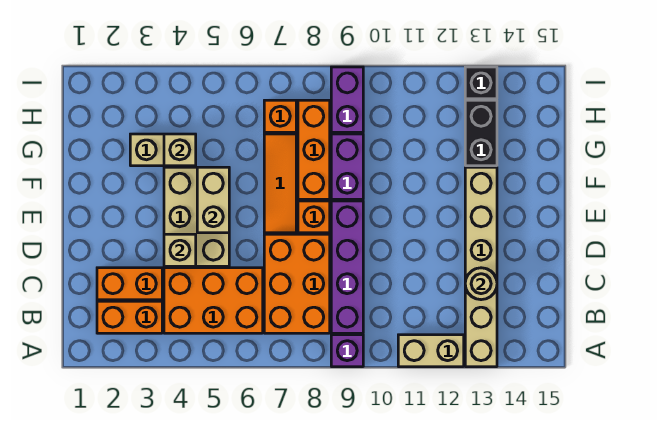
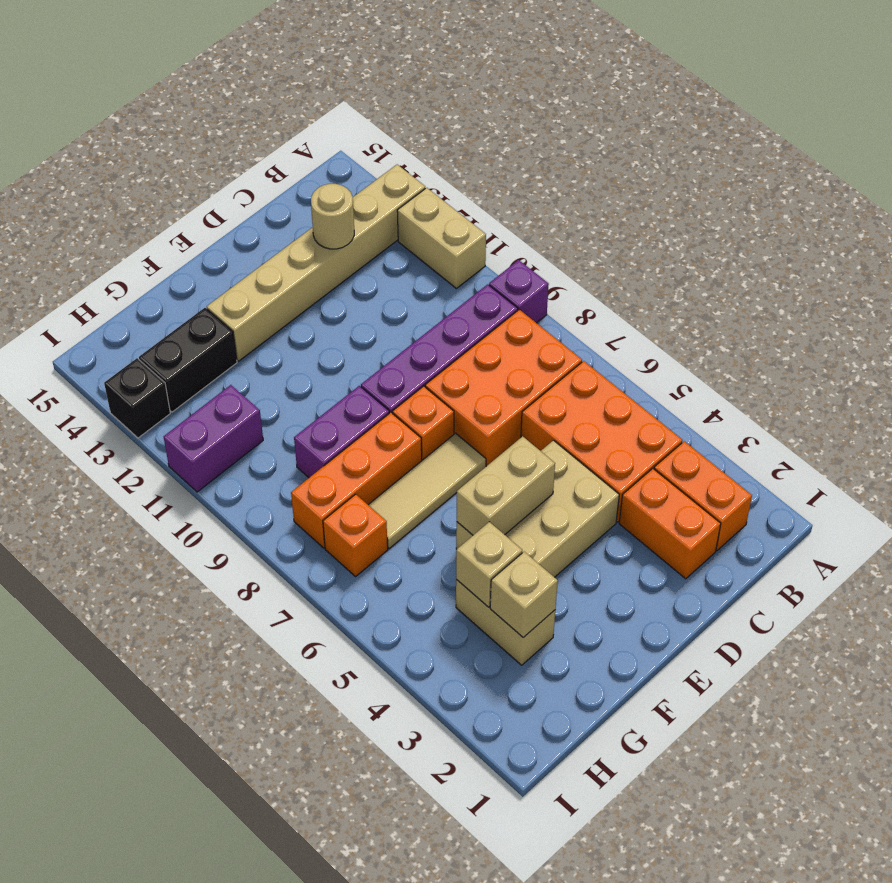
tan brick D4 level 2 -> tan brick G3 level 2
orange tile E7:G7 level 1 -> tan tile E7:G7 level 1
purple brick H9:I9 level 1 -> purple brick H11:I11 level 1

